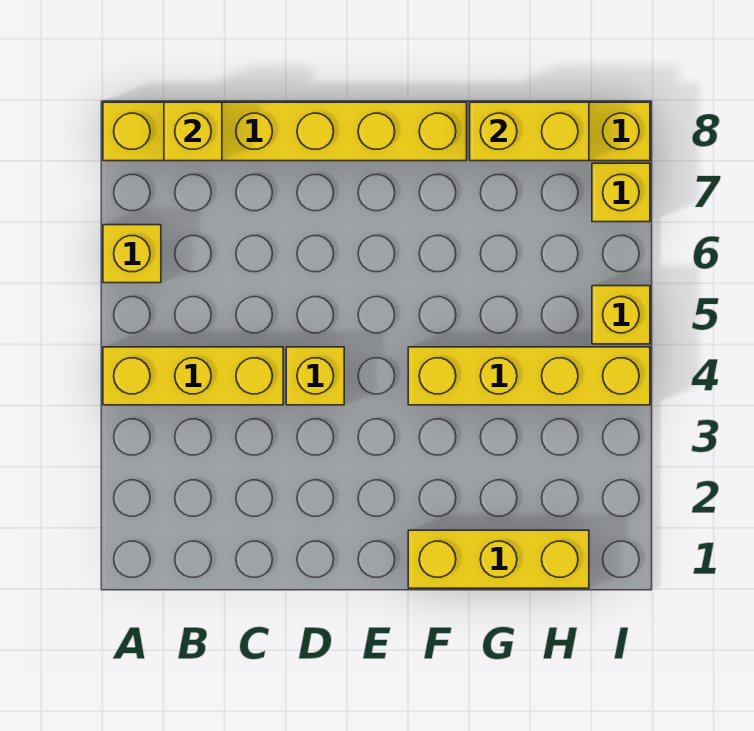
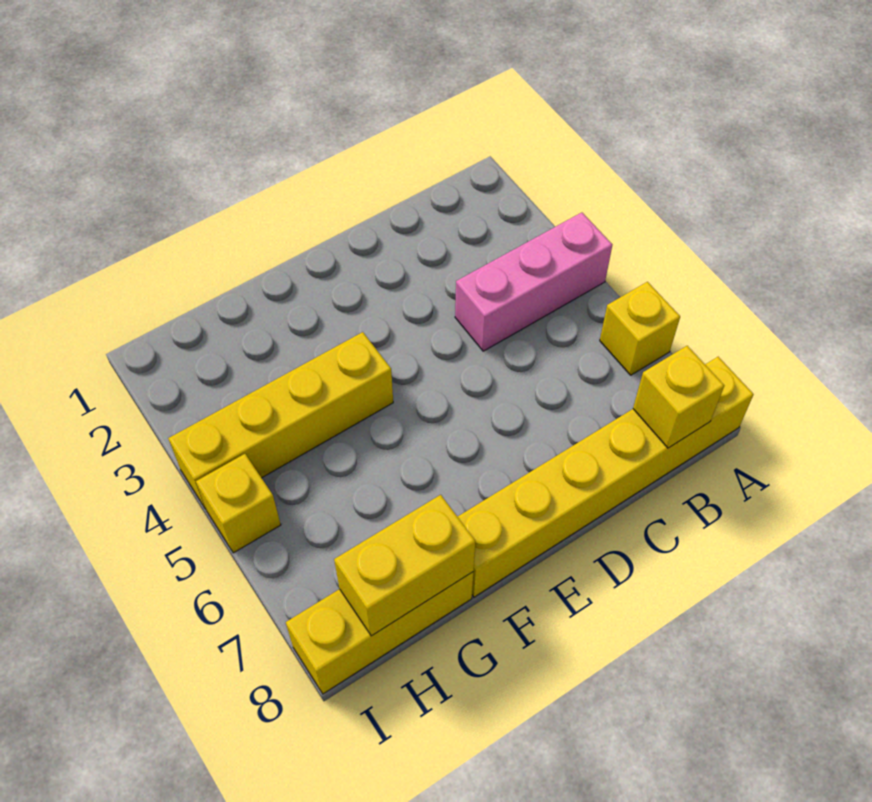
yellow brick A4:C4 level 1 -> pink brick A4:C4 level 1
yellow brick D4 level 1 -> none
yellow brick F1:H1 level 1 -> none
yellow brick I7 level 1 -> none

